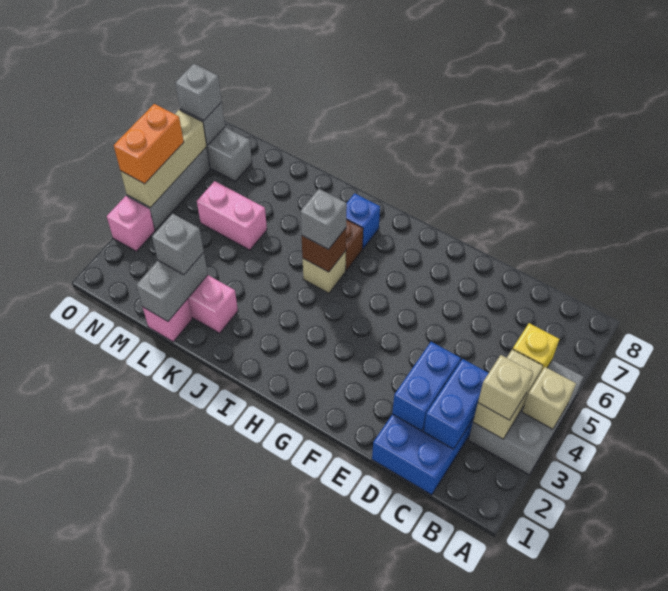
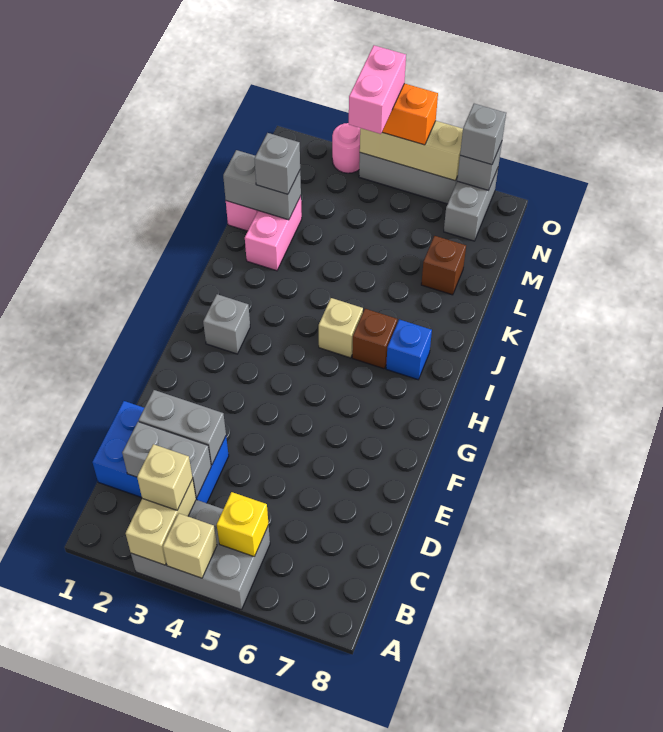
tan brick B3:B4 level 2 -> tan brick A3:B3 level 2
blue brick C2:C3 level 2 -> grey brick C2:C3 level 2
blue brick D2:D3 level 2 -> grey brick D2:D3 level 2
brown brick I5 level 2 -> brown brick L7 level 1
grey brick I5 level 3 -> grey brick H2 level 1
pink brick L5:M5 level 1 -> pink brick N4:O4 level 4
pink brick O3 level 1 -> pink round brick O3 level 1

